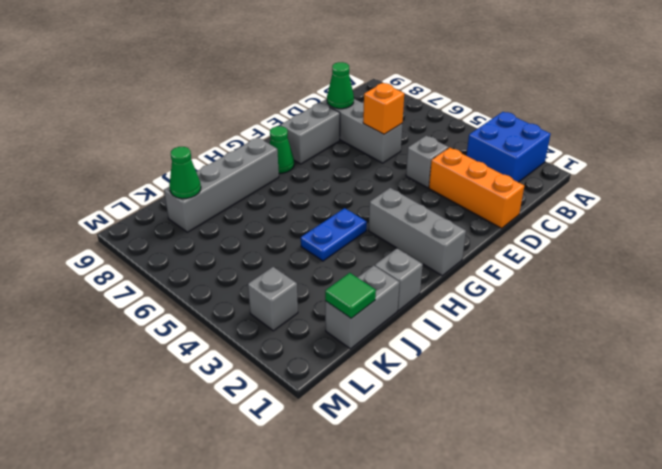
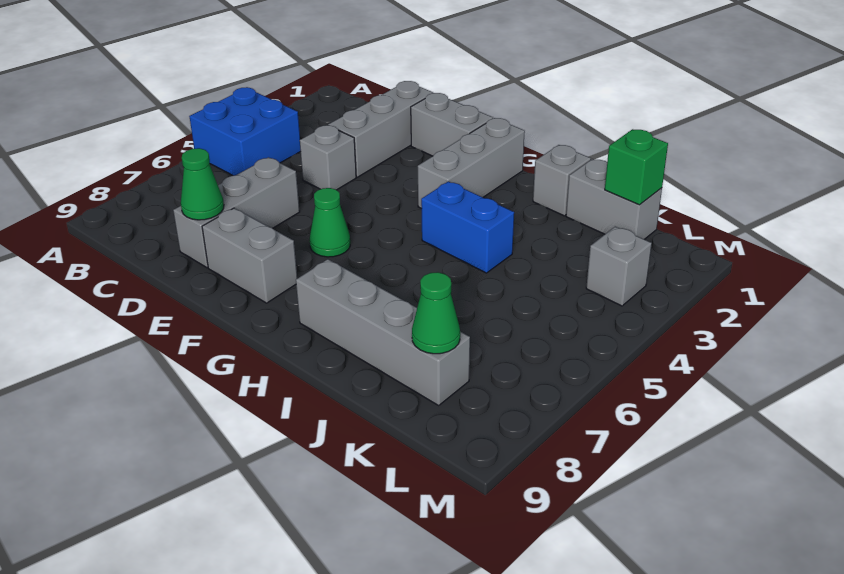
blue brick A2:B3 level 1 -> blue brick A4:B5 level 1
orange brick D1:D3 level 1 -> grey brick D1:D3 level 1
orange brick D6 level 2 -> none
none -> grey brick E1:F1 level 1
green cone G8 level 1 -> green cone F6 level 1
blue plate H4:I4 level 1 -> blue brick H4:I4 level 1
green tile K1 level 2 -> green brick K1 level 2

